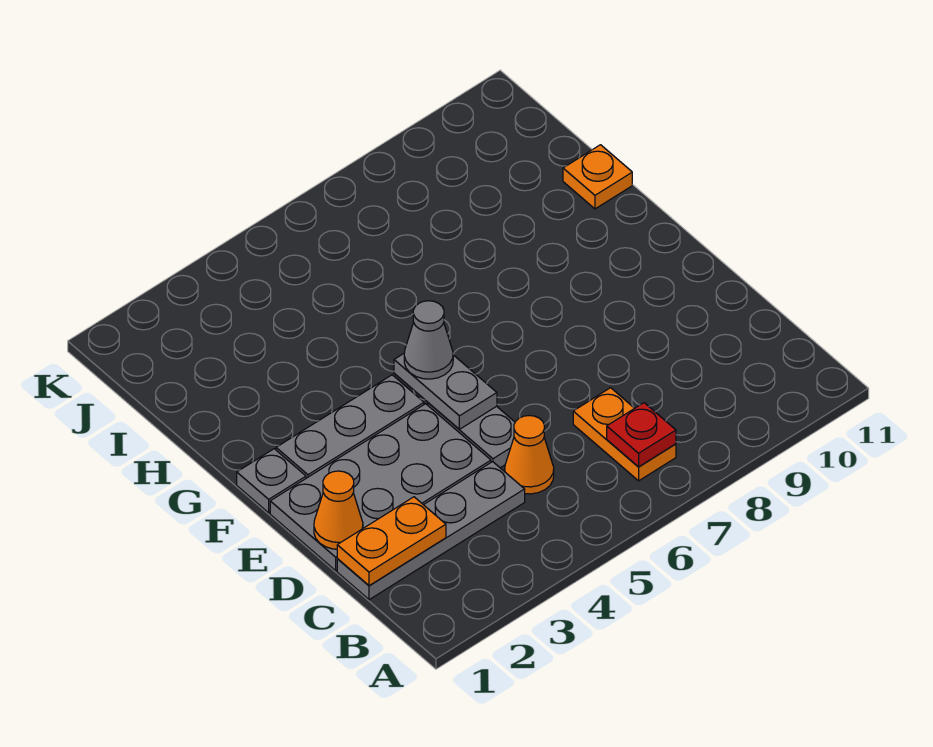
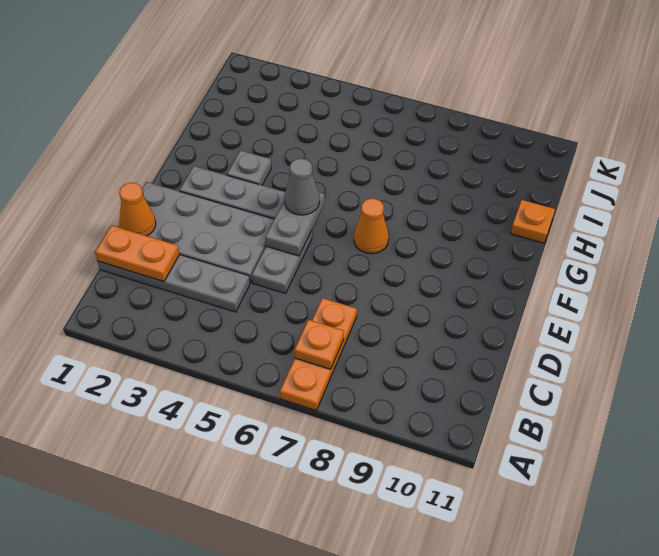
orange plate B7:C7 level 1 -> orange plate A7:C7 level 1
red plate B7 level 2 -> orange plate B7 level 2
orange cone C5 level 1 -> orange cone F7 level 1
grey plate F1 level 1 -> grey plate G3 level 1

